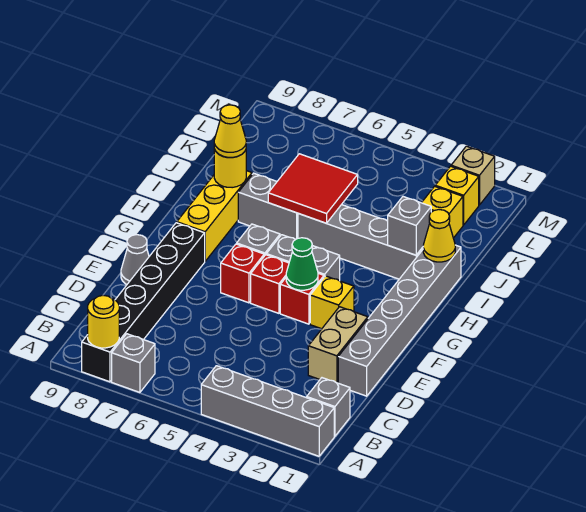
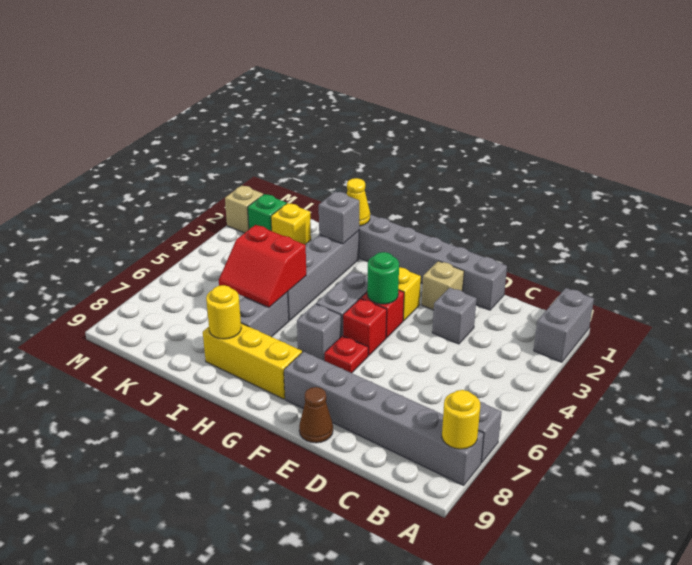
grey brick A1:A4 level 1 -> grey brick A1:A2 level 1
black brick A8:F8 level 1 -> grey brick A8:F8 level 1
grey brick B1 level 1 -> grey brick D3 level 1
tan brick D2:E2 level 1 -> tan brick E2 level 1
grey cone E9 level 1 -> brown cone E9 level 1
green cone F4 level 2 -> green round brick F4 level 2
red brick F6 level 1 -> red plate F6 level 1
red tile I5:J6 level 2 -> red slope I5:J6 level 2 top 5
yellow cone I8 level 3 -> none
yellow brick L2 level 1 -> green brick L2 level 1

